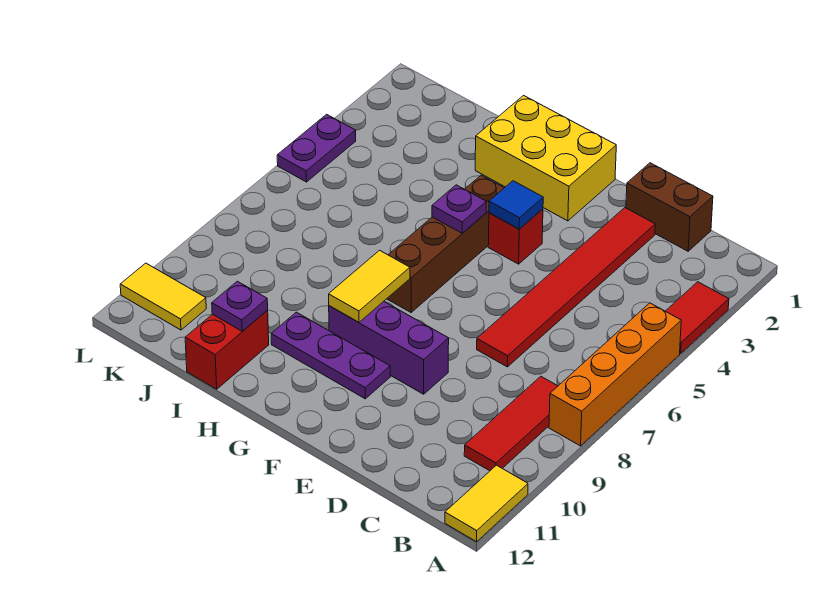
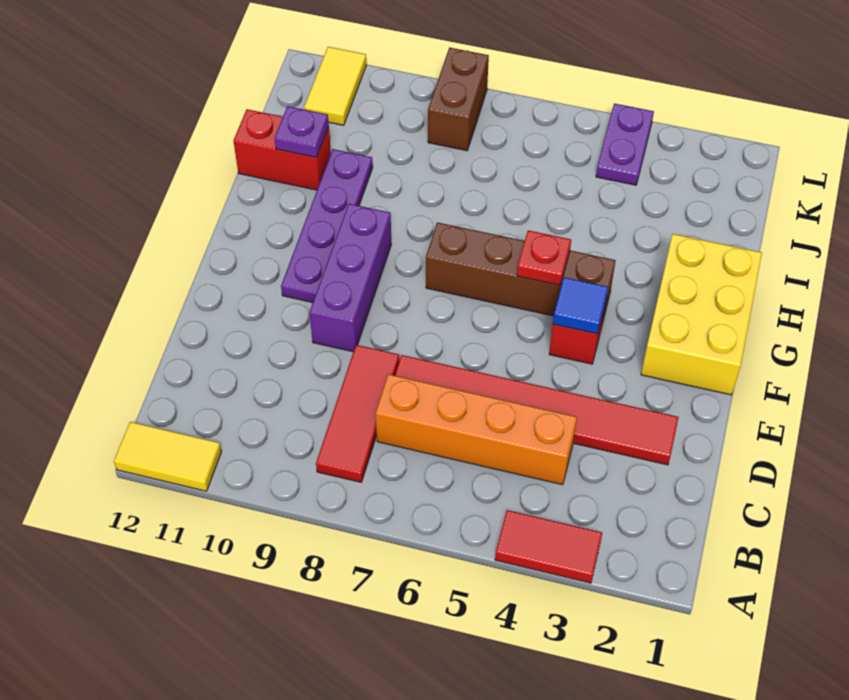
orange brick A5:A8 level 1 -> orange brick C4:C7 level 1
red tile B8:B10 level 1 -> red tile B8:D8 level 1
brown brick C1:D1 level 1 -> brown brick K8:L8 level 1
purple plate F10:H10 level 1 -> purple plate F10:I10 level 1
purple plate G5 level 2 -> red plate G5 level 2
yellow tile G8:G9 level 2 -> none
purple plate L4:L5 level 1 -> purple plate K4:L4 level 1

